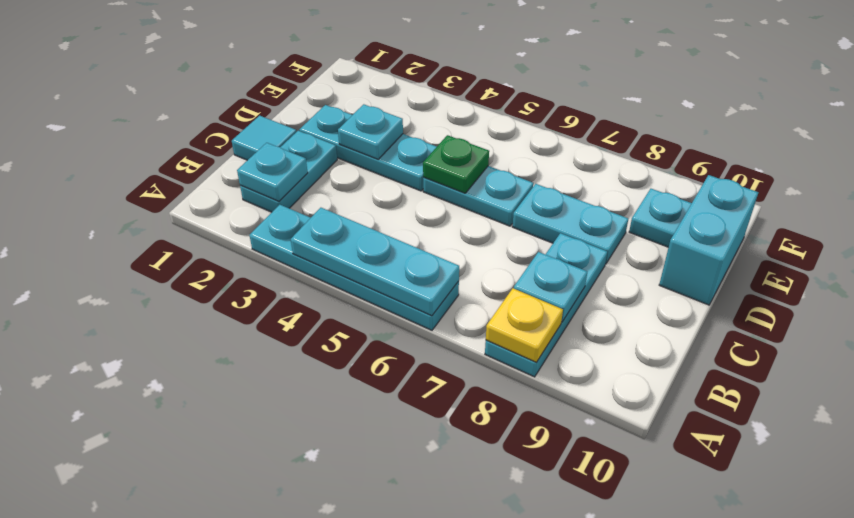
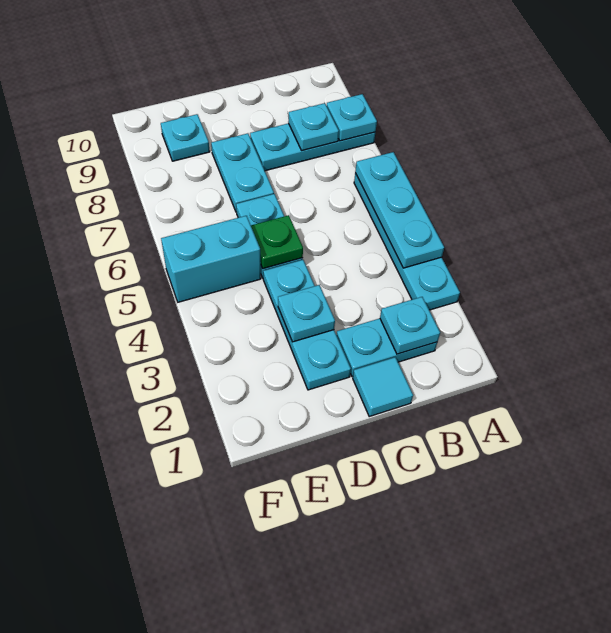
yellow plate A8 level 2 -> cyan plate A8 level 2
cyan brick D10:E10 level 1 -> cyan brick E5:F5 level 1

